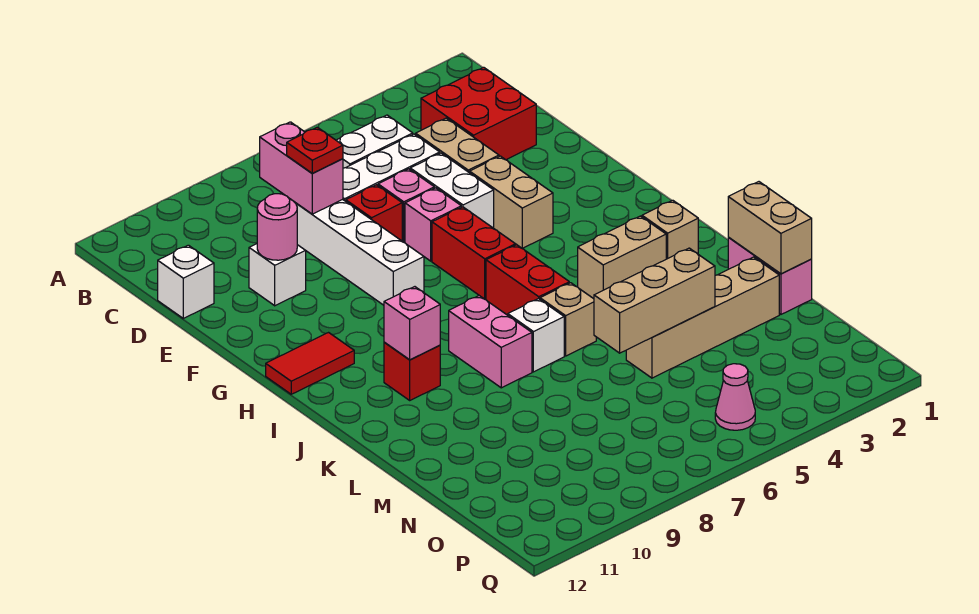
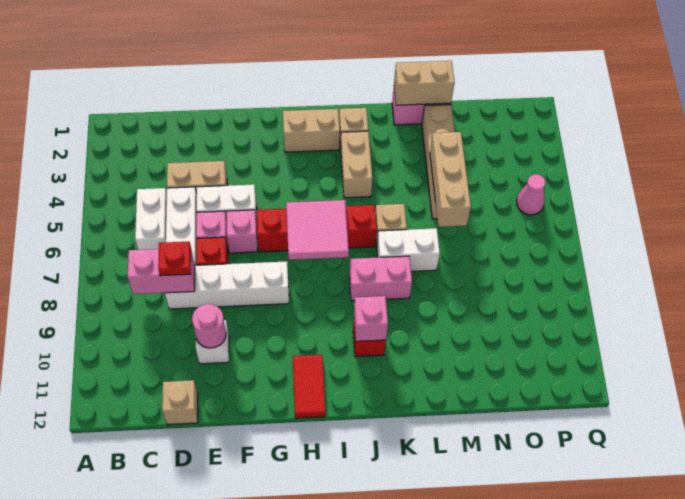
red brick C2:D3 level 1 -> none
white brick D12 level 1 -> tan brick D12 level 1
tan brick F4:G4 level 1 -> tan brick H2:I2 level 1
none -> pink tile H6:I7 level 2
white brick K7 level 1 -> white brick K7:L7 level 1

